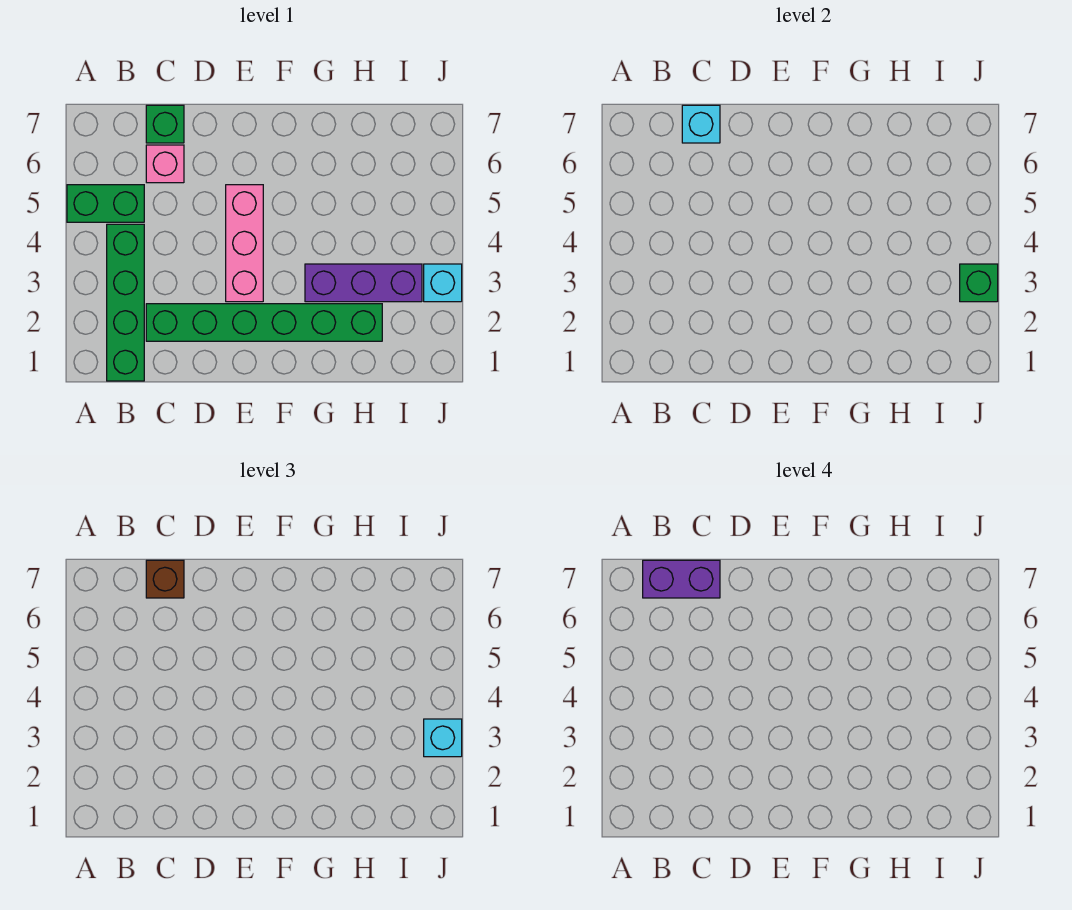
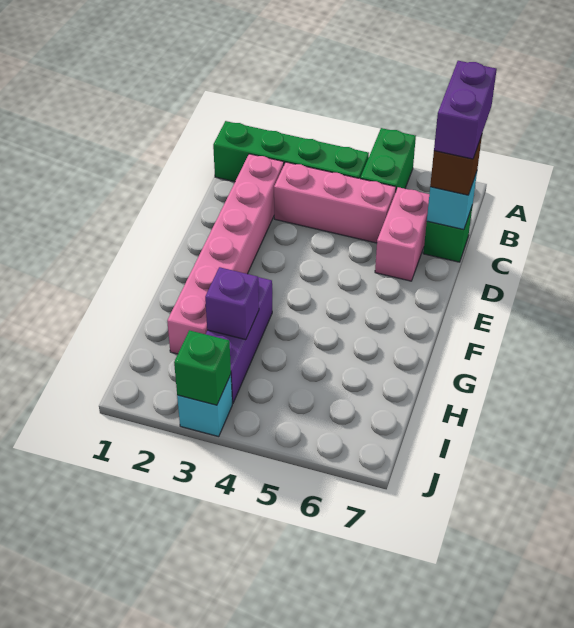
green brick C2:H2 level 1 -> pink brick C2:H2 level 1
pink brick C6 level 1 -> pink brick C6:D6 level 1
pink brick E3:E5 level 1 -> pink brick C3:C5 level 1
none -> purple brick H3 level 2
cyan brick J3 level 3 -> none

